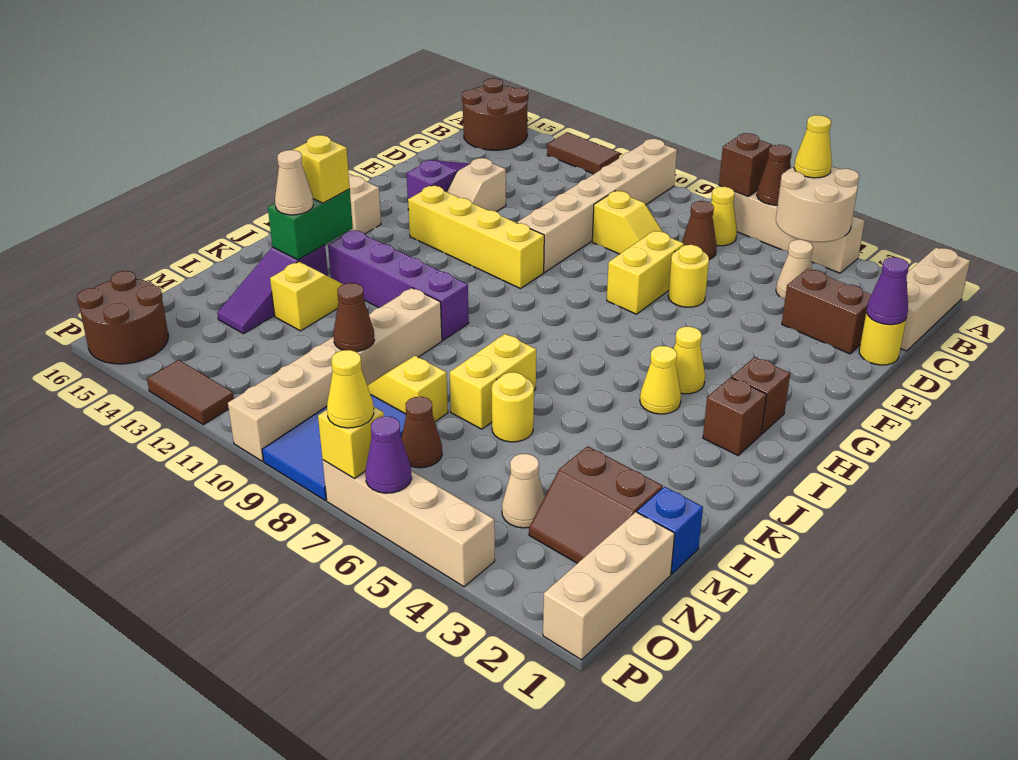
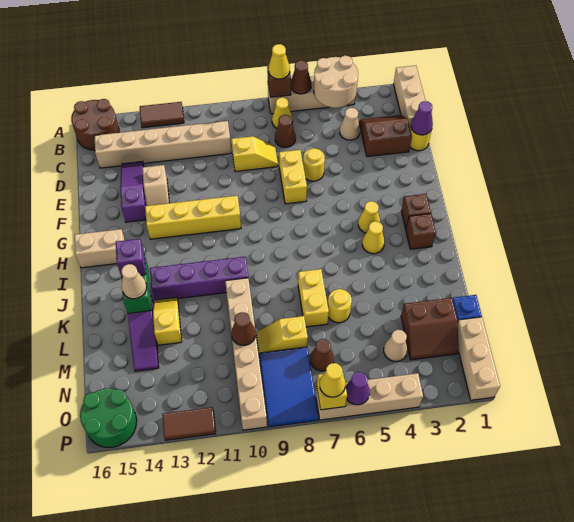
yellow cone A5 level 3 -> yellow cone A7 level 3
tan brick A10:F10 level 1 -> tan brick C10:C15 level 1
yellow brick J14 level 3 -> purple brick J14 level 3
brown round brick O15:P16 level 1 -> green round brick O15:P16 level 1

